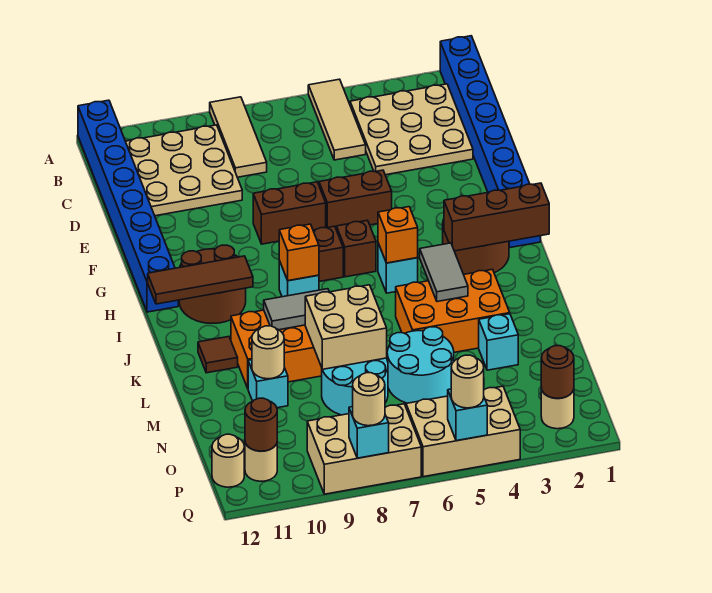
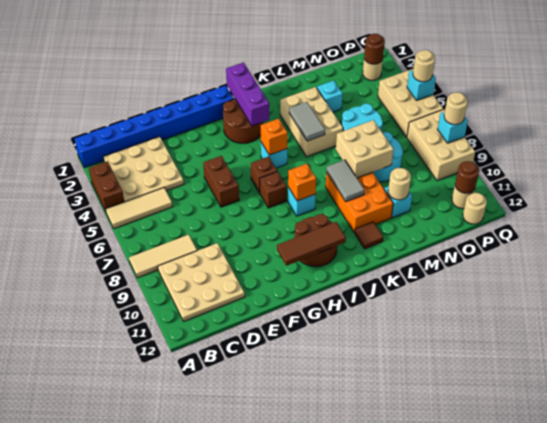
blue brick A12:H12 level 1 -> none
brown brick F7:F8 level 1 -> brown brick A3:A4 level 1
brown brick I1:I3 level 2 -> purple brick I1:I3 level 2
brown tile I10:I12 level 2 -> brown tile G11:I11 level 2
grey tile J4:K4 level 2 -> grey tile K4:K5 level 2
orange brick K3:L5 level 1 -> tan brick K3:L5 level 1

